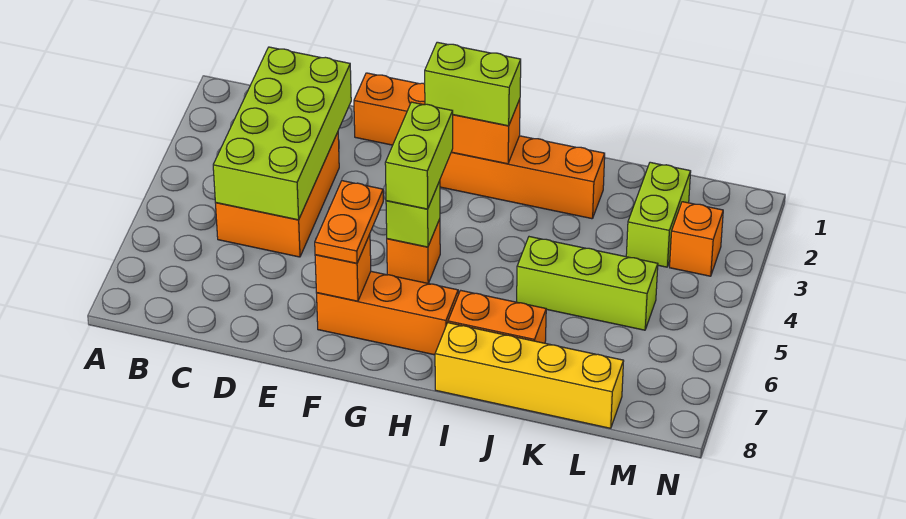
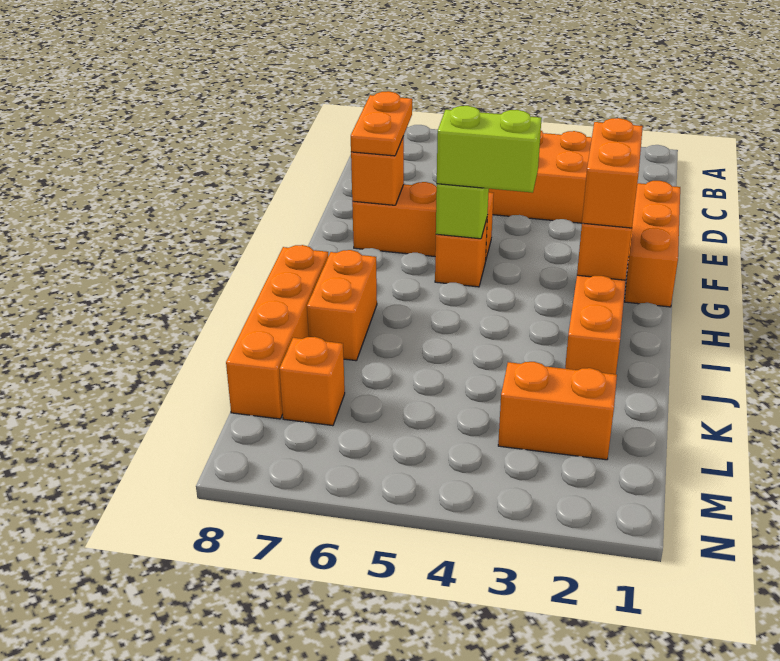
lime brick C2:D5 level 2 -> none
orange plate F6:F7 level 3 -> orange plate E7:F7 level 3
orange brick F7:H7 level 1 -> orange brick F5:F7 level 1
lime brick G2:H2 level 3 -> orange brick G2:H2 level 3
yellow brick I8:L8 level 1 -> orange brick I8:L8 level 1
lime brick J5:L5 level 1 -> none
lime brick L2:L3 level 1 -> orange brick L2:L3 level 1
orange brick M3 level 1 -> orange brick L7 level 1

